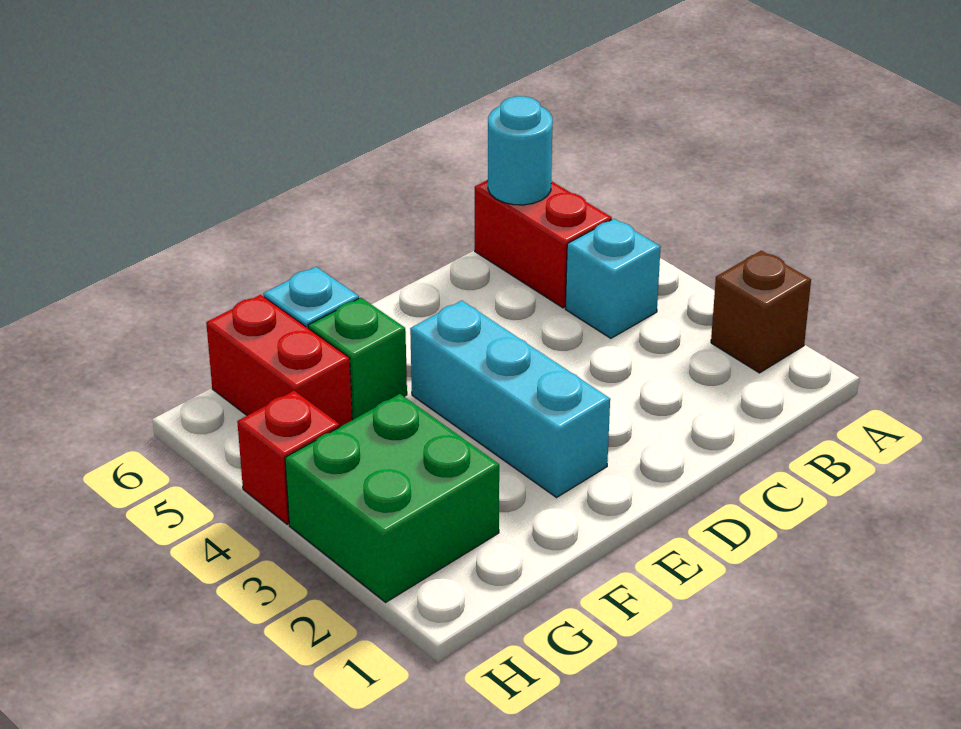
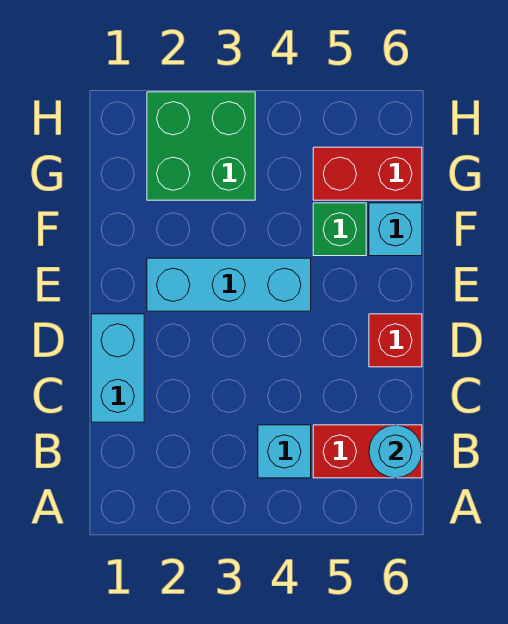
brown brick A2 level 1 -> none
none -> cyan brick C1:D1 level 1
red brick H4 level 1 -> red brick D6 level 1

